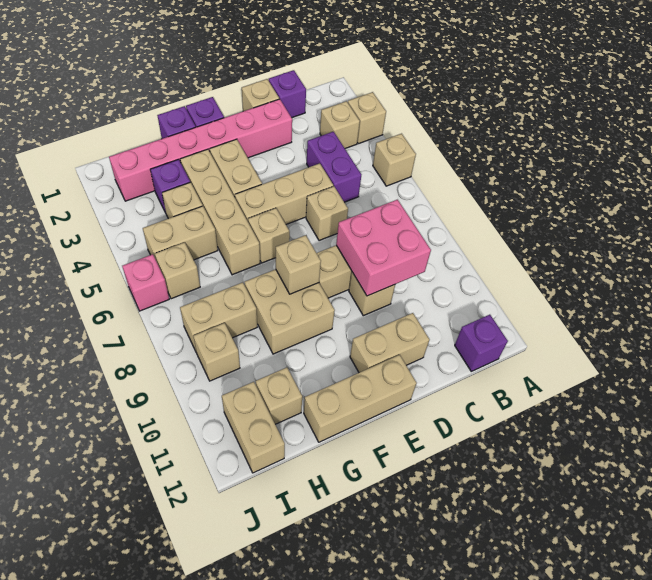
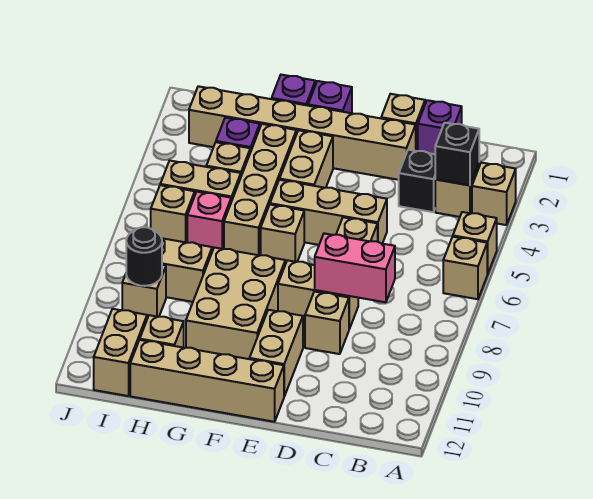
none -> black brick B3 level 2
purple brick B12 level 1 -> none
none -> black brick C3 level 1
purple brick C4:C5 level 1 -> none
pink brick C8:D9 level 2 -> pink brick C8:D8 level 2
pink brick D2:I2 level 1 -> tan brick D2:I2 level 1
tan brick D11:E11 level 1 -> tan brick E10:E11 level 1
tan brick E12:G12 level 1 -> tan brick E12:H12 level 1
tan brick F8:G9 level 1 -> tan brick F8:G10 level 1
tan brick F8 level 2 -> tan brick A6 level 1
none -> black round brick I9 level 2
pink brick J6 level 1 -> pink brick H6 level 1

